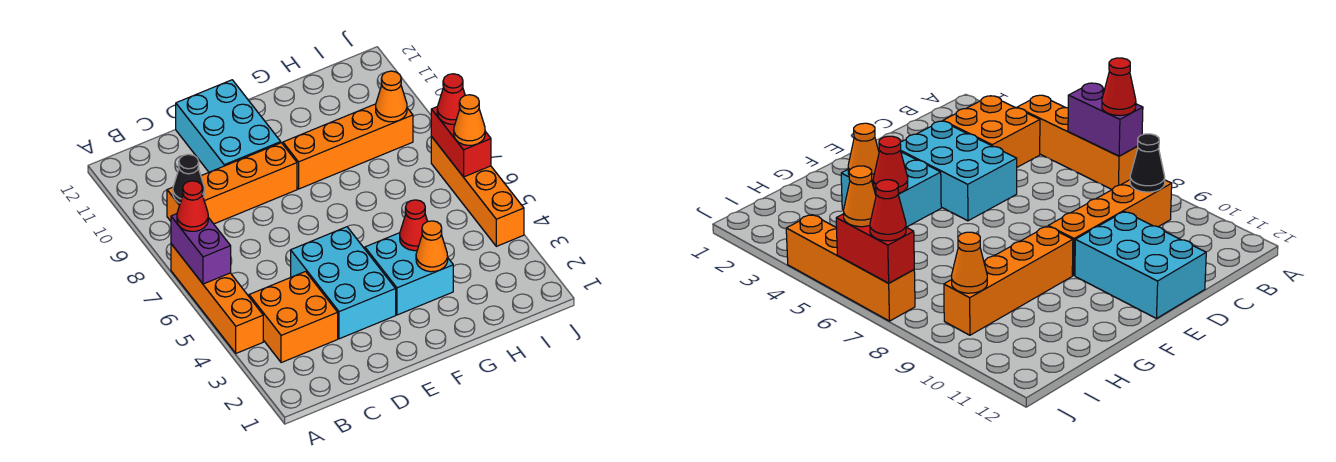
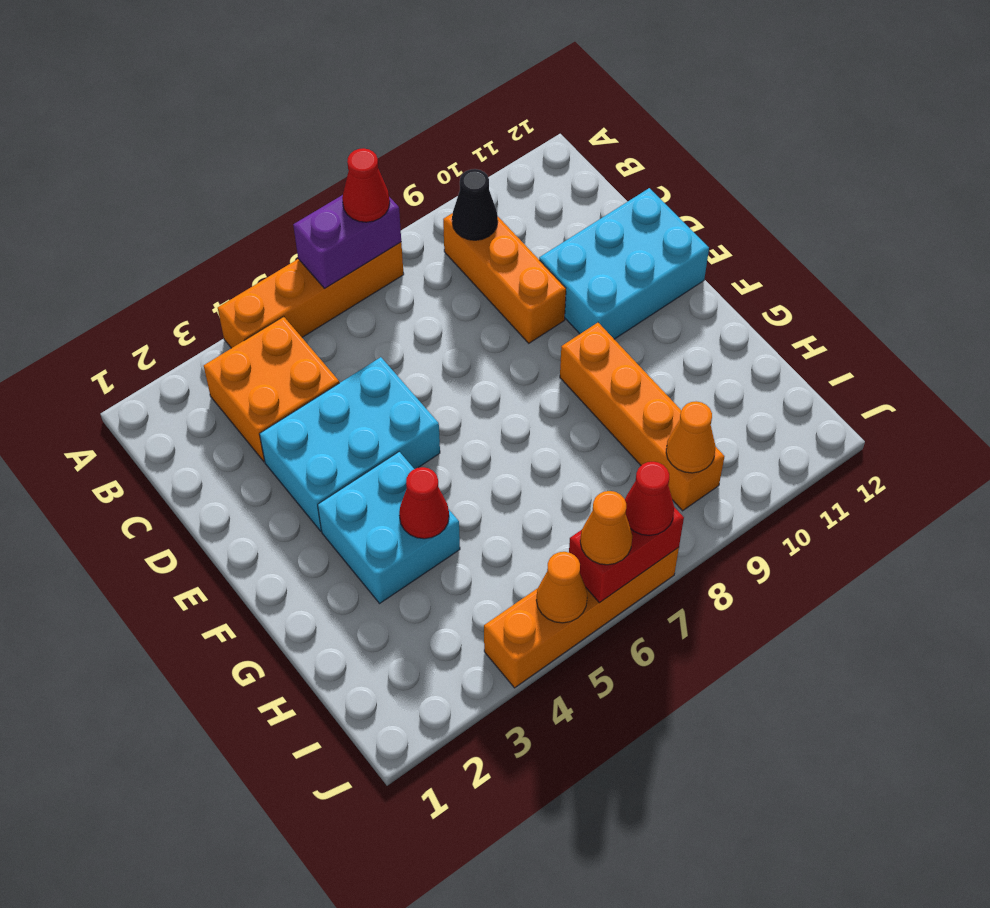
orange brick B9:E9 level 1 -> orange brick B9:D9 level 1
orange cone G3 level 2 -> orange cone J5 level 2

